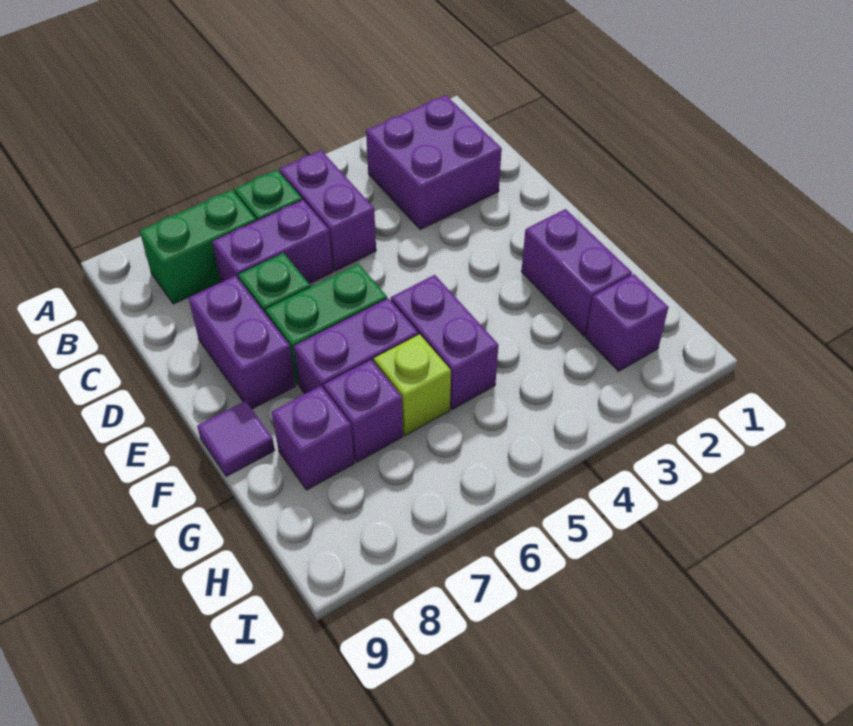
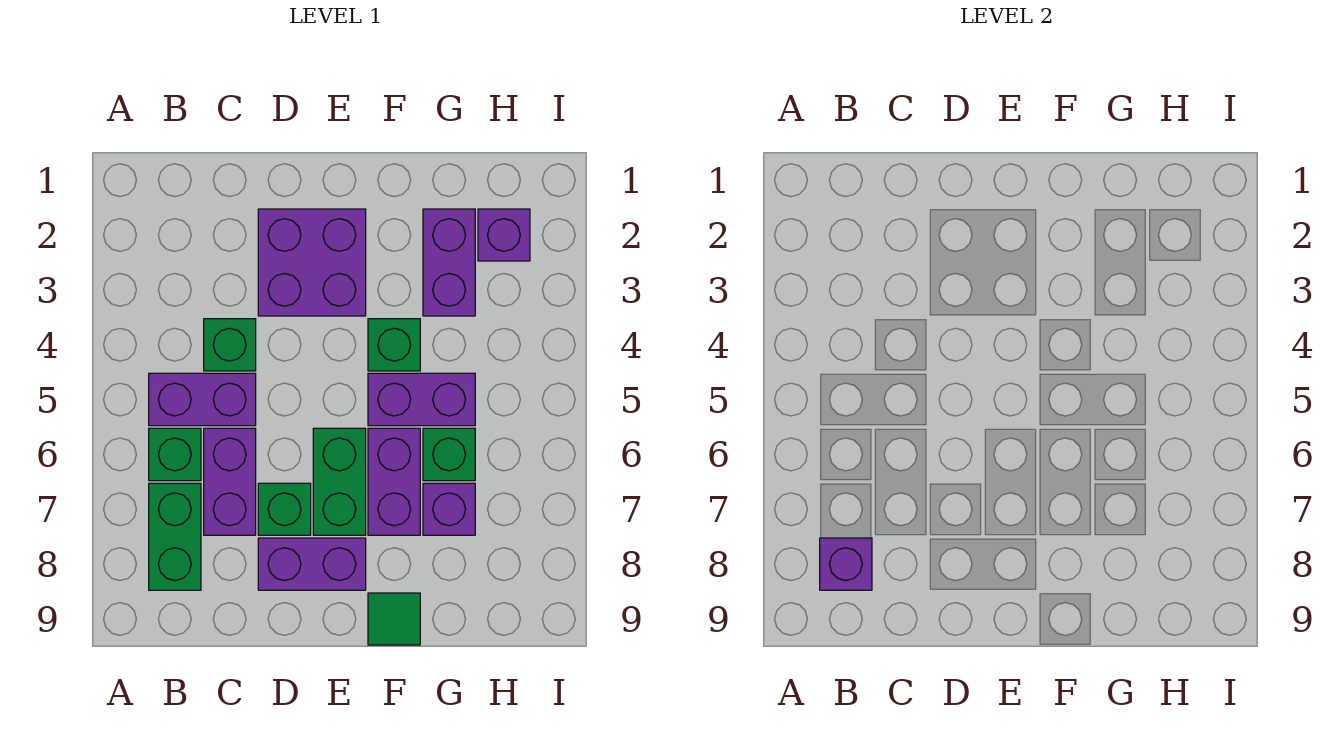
purple brick B2:C3 level 1 -> purple brick D2:E3 level 1
none -> green brick C4 level 1
purple brick F2:G2 level 1 -> purple brick G2:G3 level 1
none -> green brick F4 level 1
purple tile F9 level 1 -> green tile F9 level 1
lime brick G6 level 1 -> green brick G6 level 1
purple brick G8 level 1 -> purple brick B8 level 2

